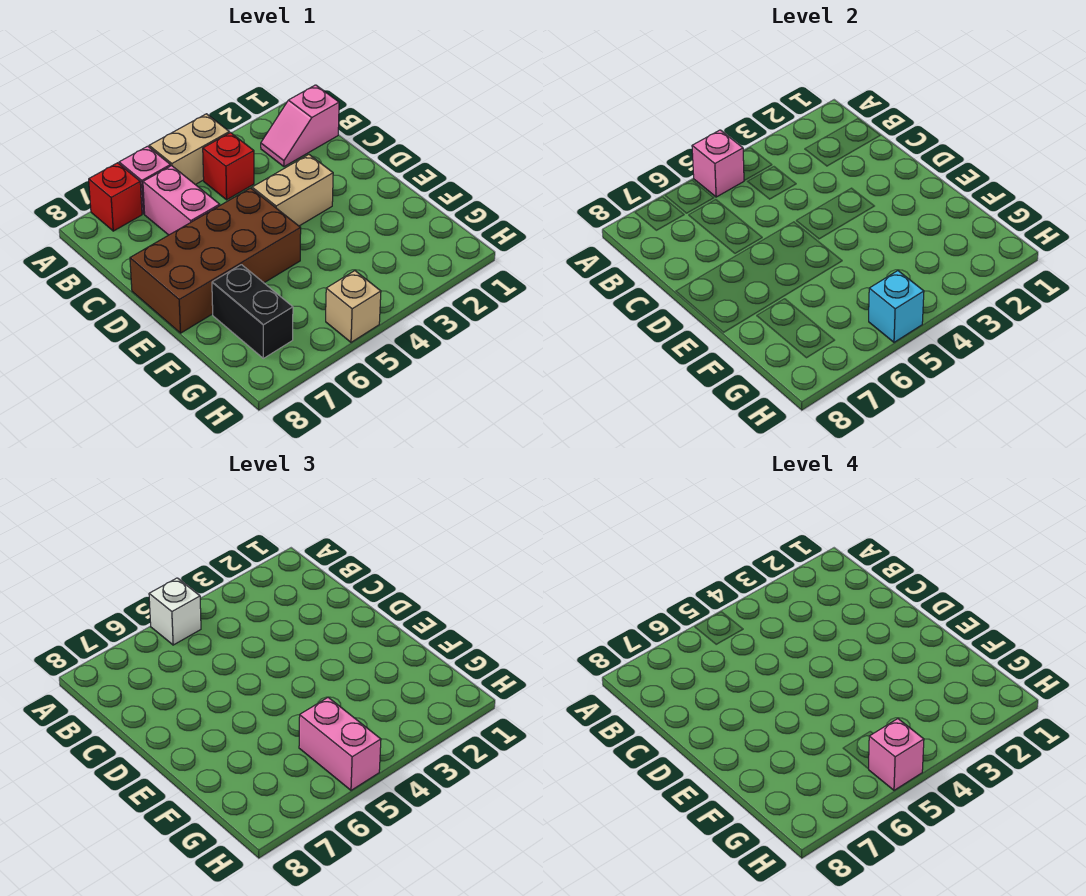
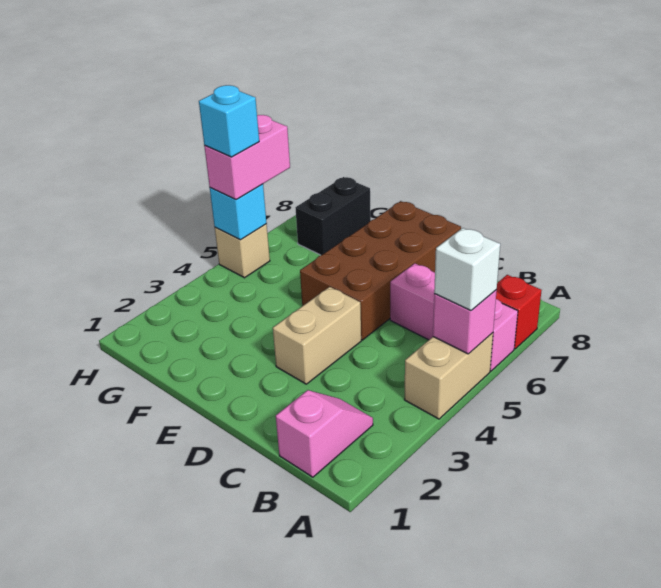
red brick B4 level 1 -> none
black brick F7:G7 level 1 -> black brick G7:G8 level 1
pink brick G5:H5 level 3 -> pink brick H5:H6 level 3
pink brick H5 level 4 -> cyan brick H5 level 4

